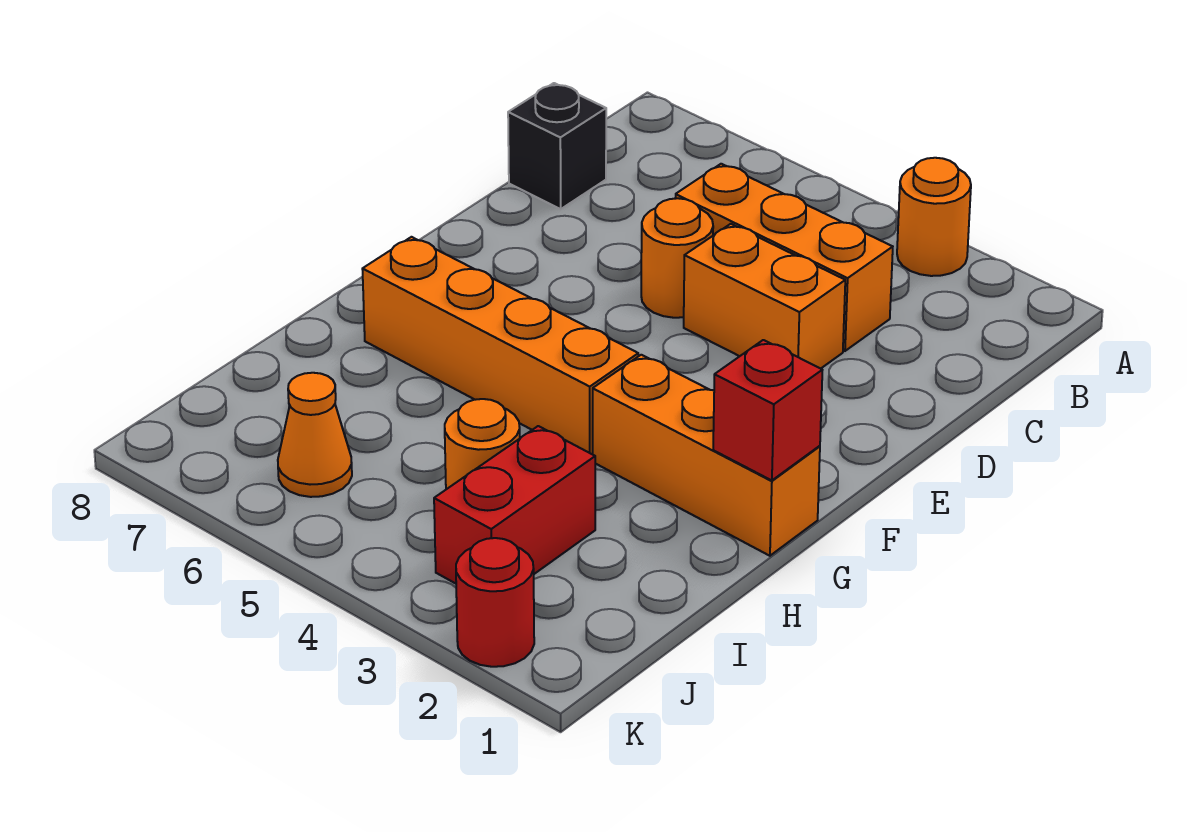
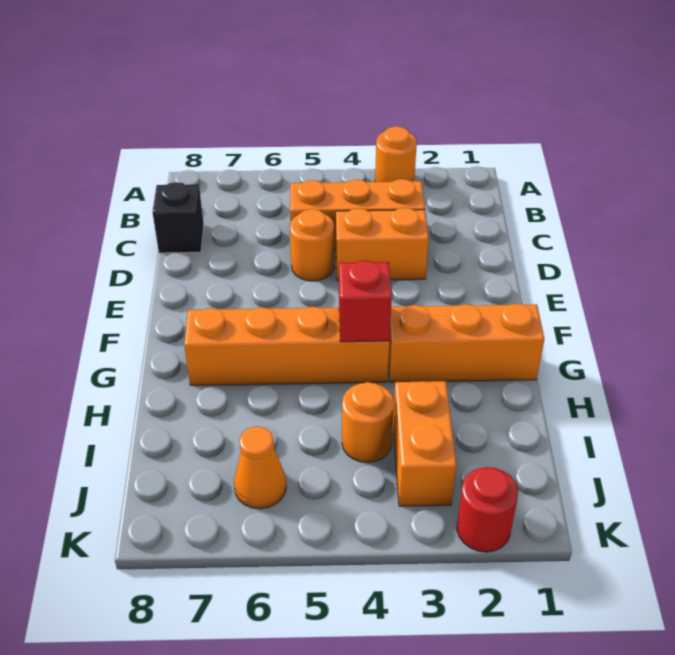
red brick G1 level 2 -> red brick G4 level 2
red brick I3:J3 level 1 -> orange brick I3:J3 level 1

